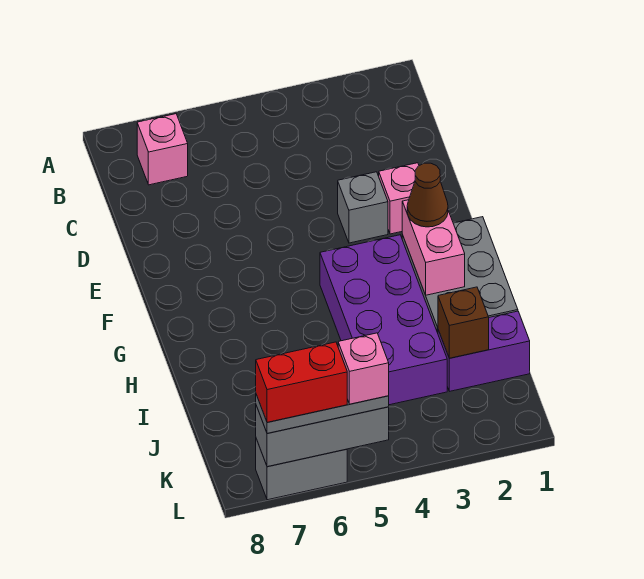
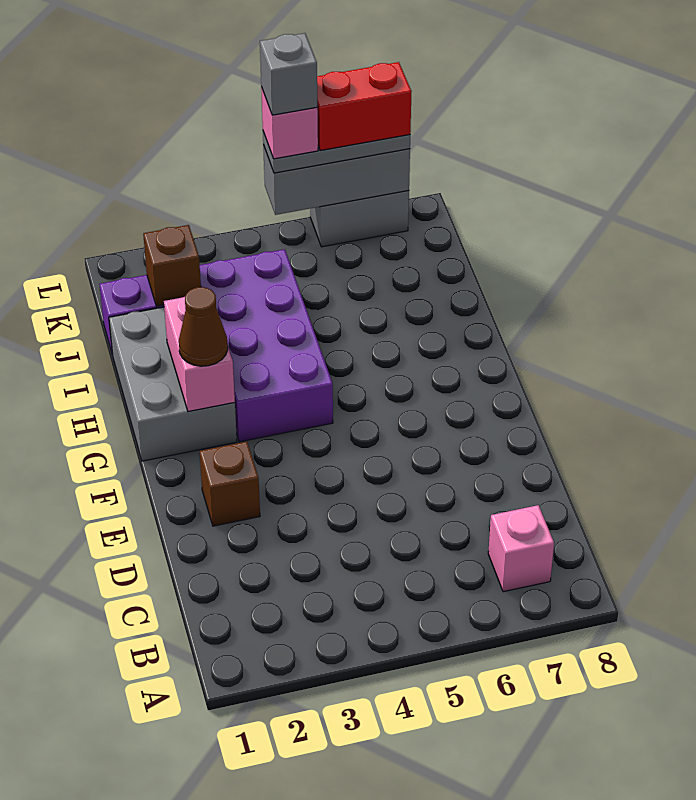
pink brick E2 level 1 -> brown brick E2 level 1
grey brick E3 level 1 -> grey brick L5 level 5

